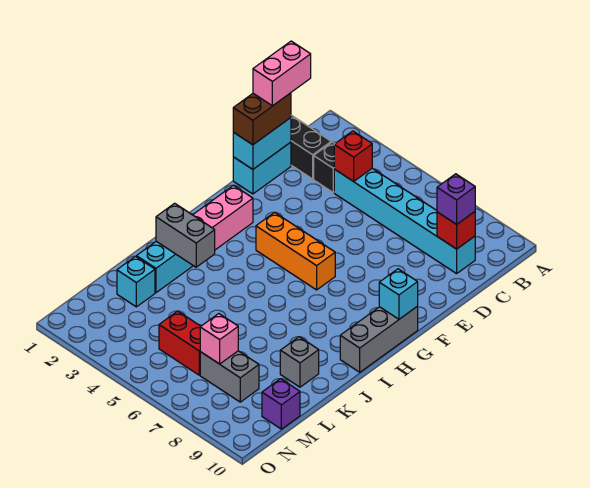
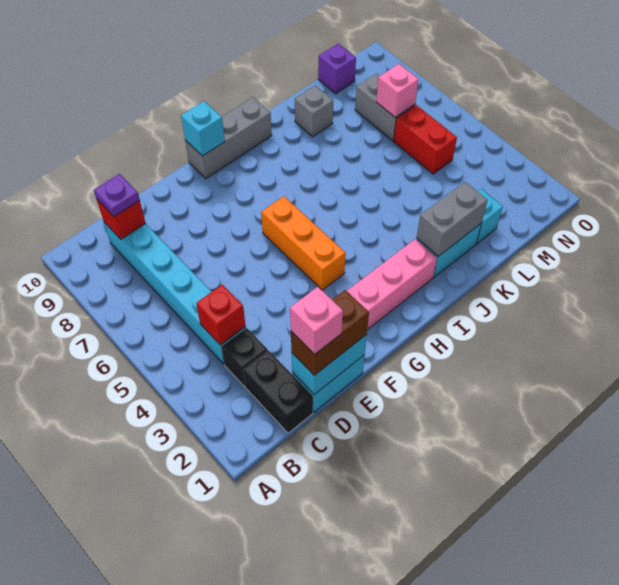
pink brick C1:D1 level 4 -> pink brick D1 level 4
purple brick C9 level 3 -> purple plate C9 level 3
grey brick J2:J3 level 2 -> grey brick J2:K2 level 2

